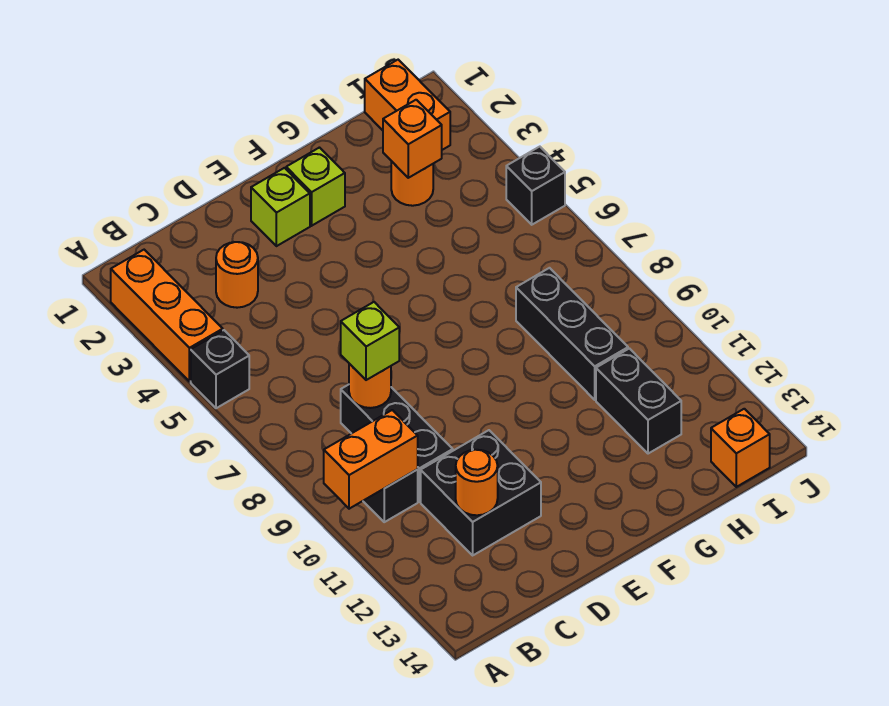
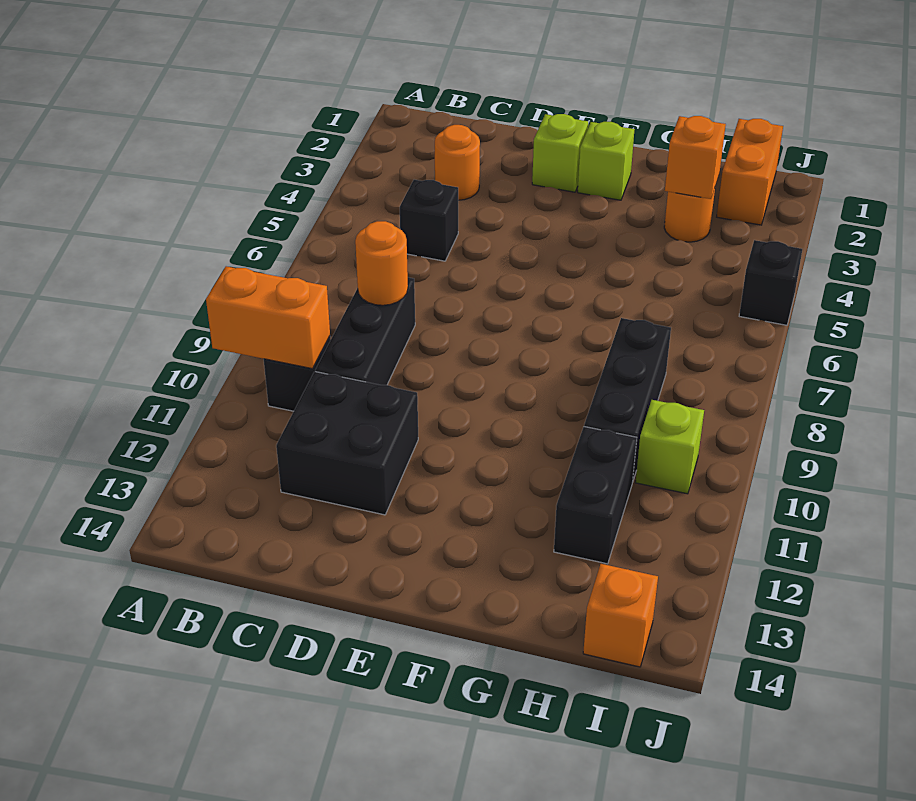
orange brick A2:A4 level 1 -> none
black brick A5 level 1 -> black brick C5 level 1
lime brick C8 level 3 -> lime brick I10 level 1
orange round brick C12 level 2 -> none

